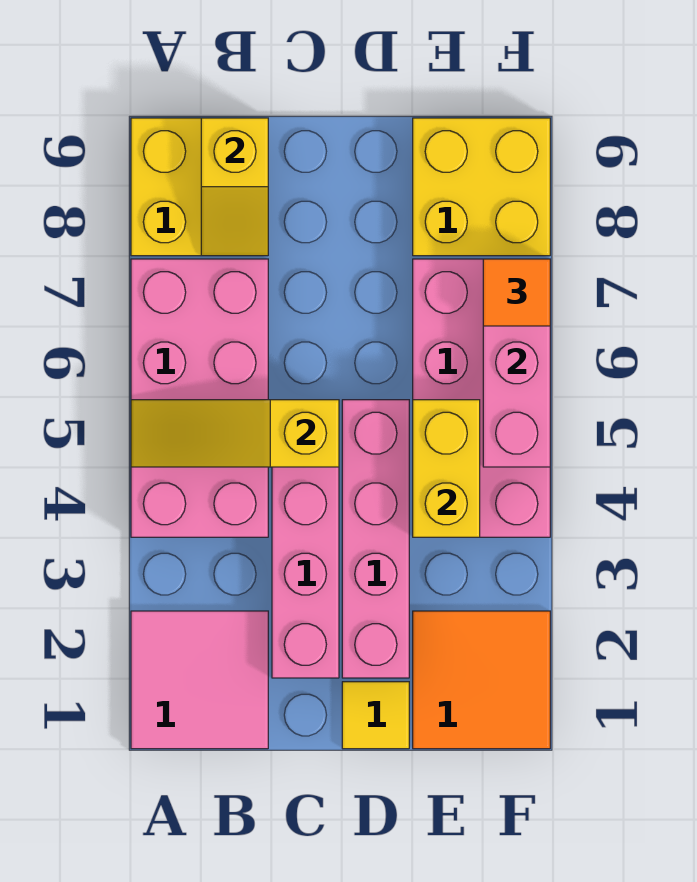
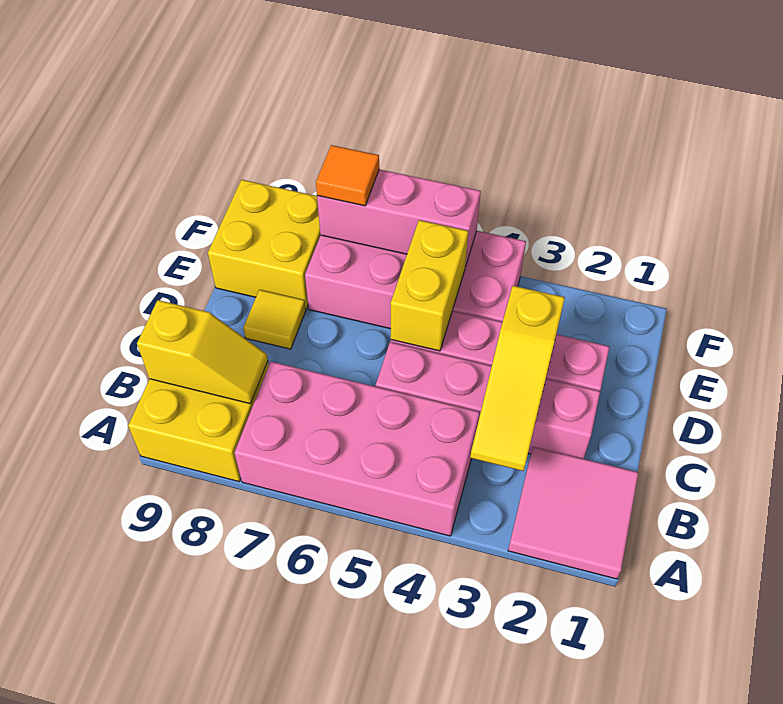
yellow slope A5:C5 level 2 top C -> yellow slope B3:D3 level 2 top D
yellow tile D1 level 1 -> yellow tile D8 level 1
orange tile E1:F2 level 1 -> none
yellow brick E4:E5 level 2 -> yellow brick D5:E5 level 2

